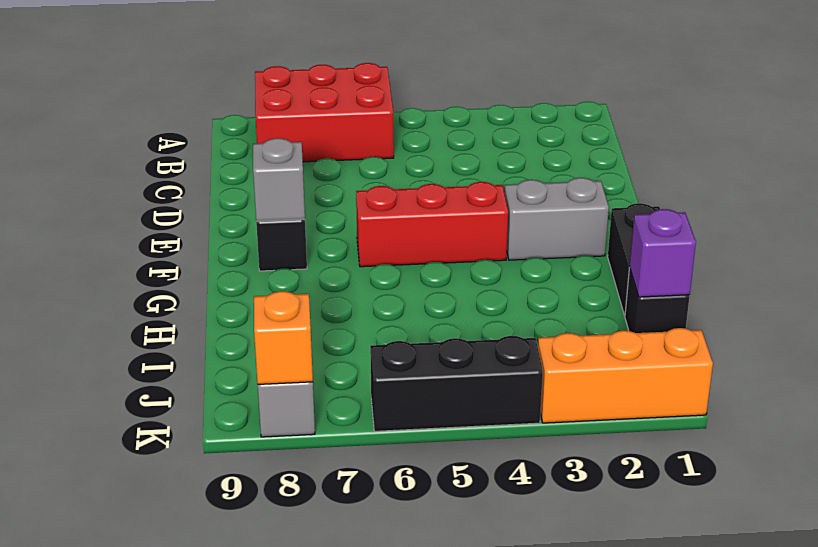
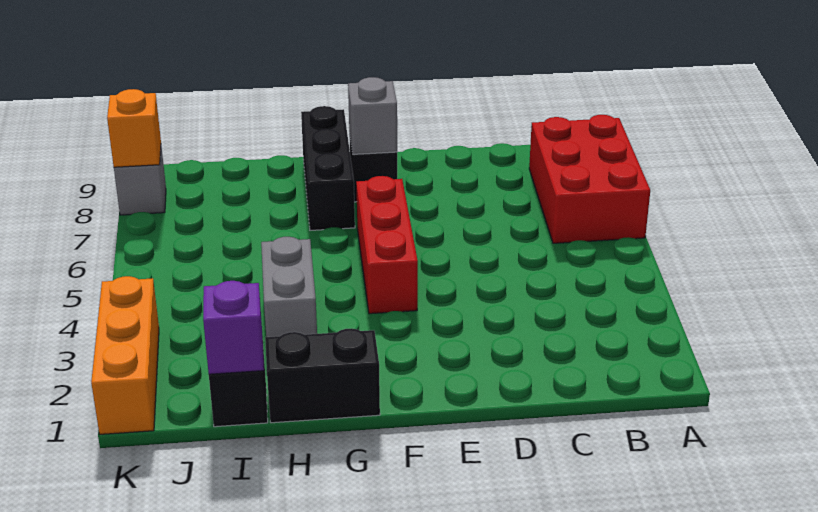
grey brick F2:F3 level 1 -> grey brick H3:H4 level 1
black brick K4:K6 level 1 -> black brick G7:G9 level 1

